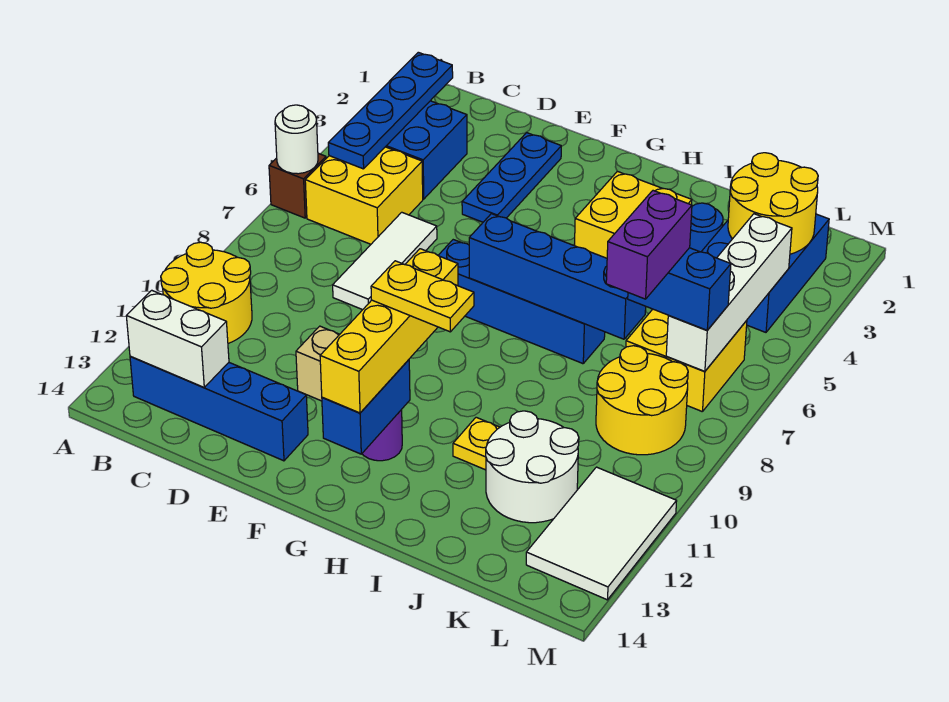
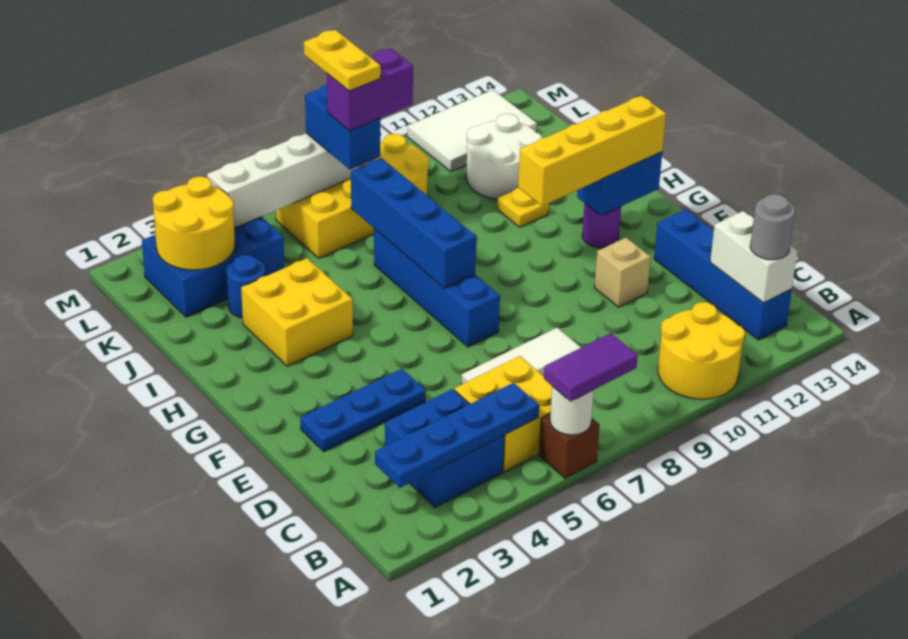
none -> purple tile A6:A7 level 3
none -> grey round brick B13 level 3
yellow plate G11:H11 level 4 -> yellow plate K7:L7 level 5

